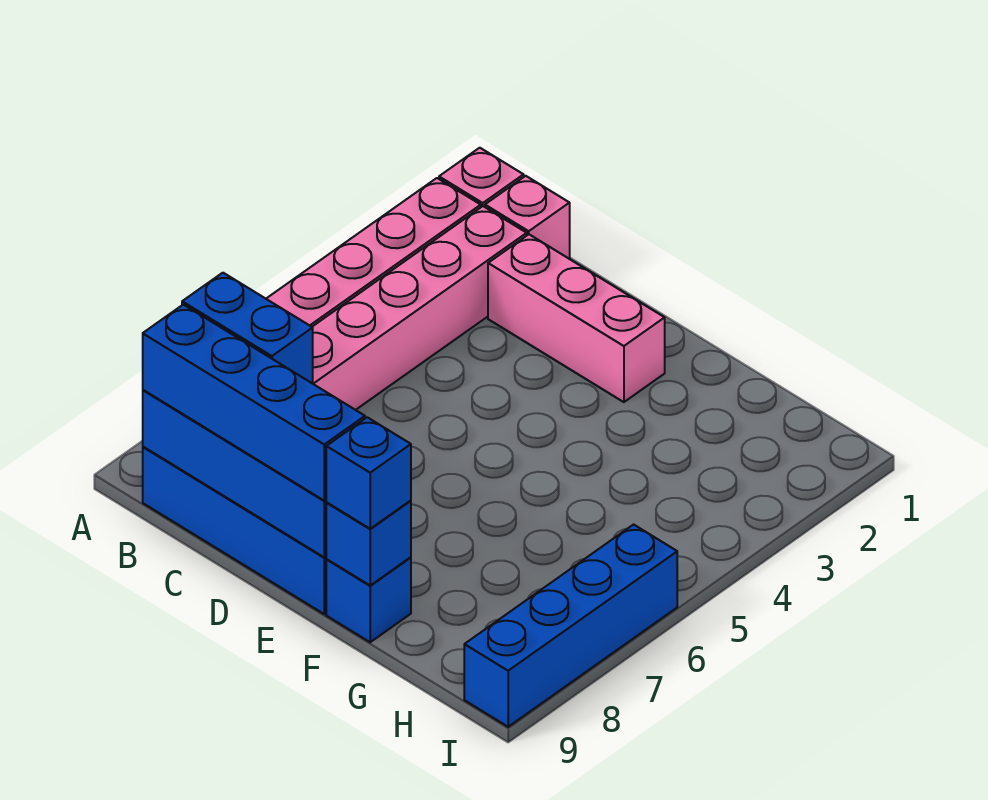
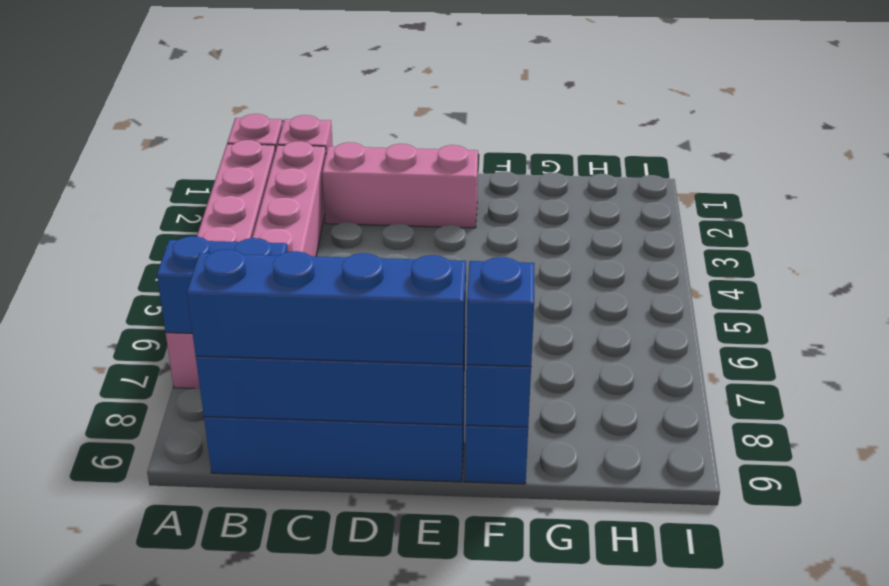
blue brick I6:I9 level 1 -> none

